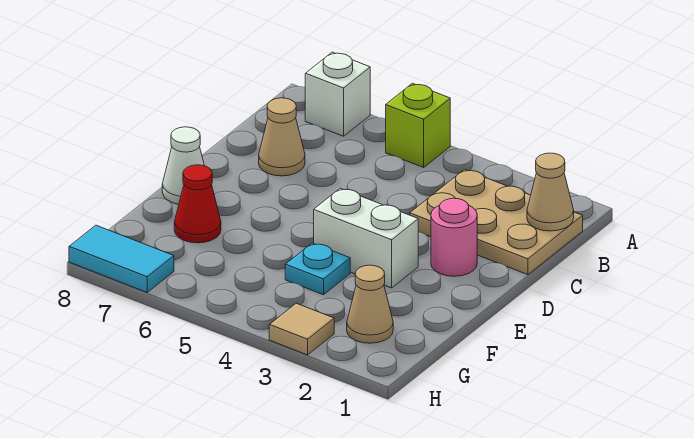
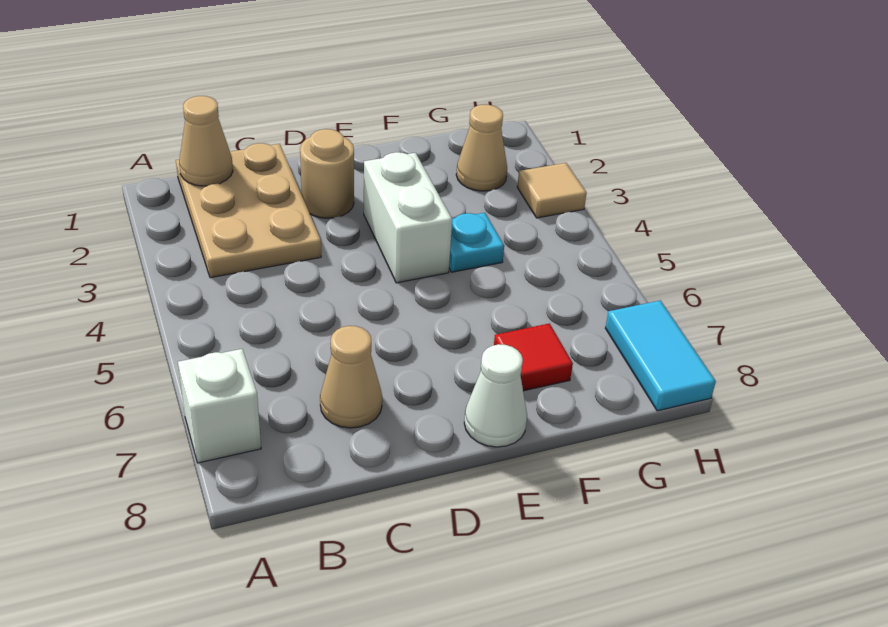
lime brick A5 level 1 -> none
pink round brick D2 level 1 -> tan round brick D2 level 1
red cone F7 level 1 -> red tile F7 level 1

